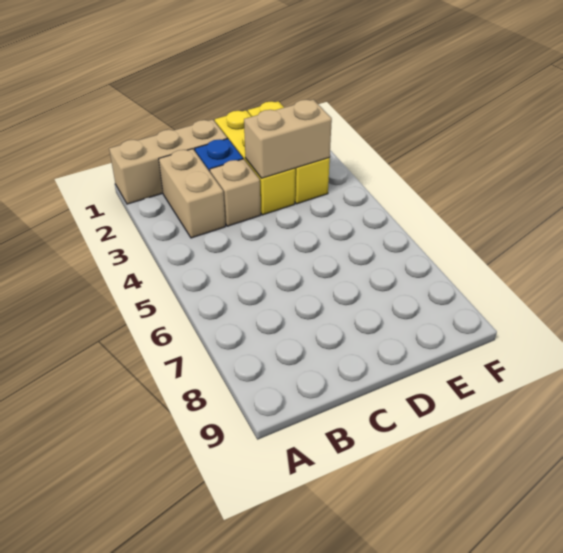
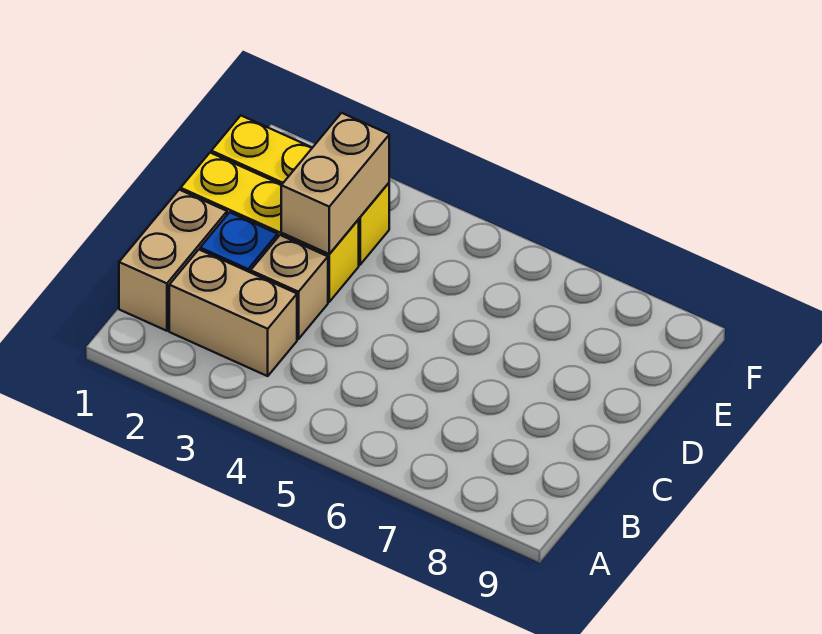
tan brick A1:C1 level 1 -> tan brick B1:C1 level 1

